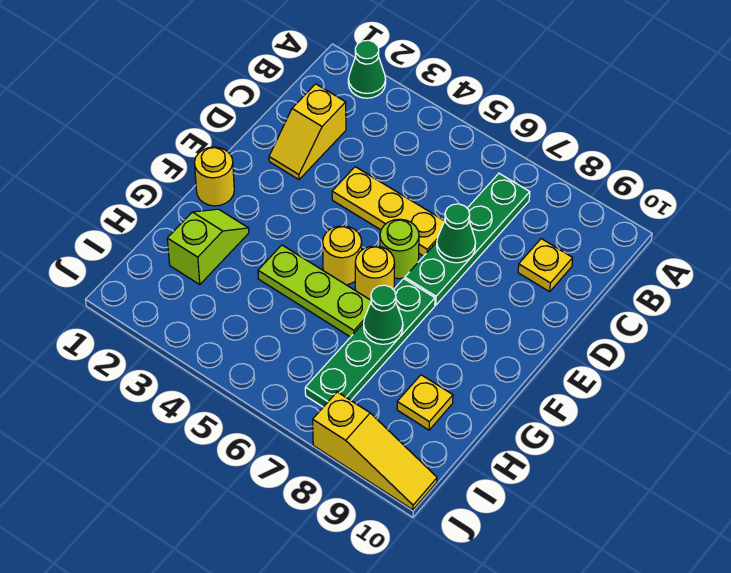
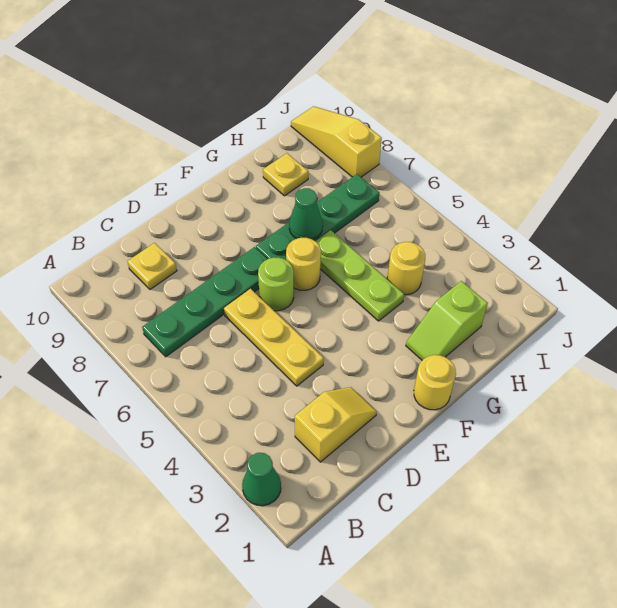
green cone D7 level 2 -> none
yellow round brick F5 level 1 -> yellow round brick H4 level 1

